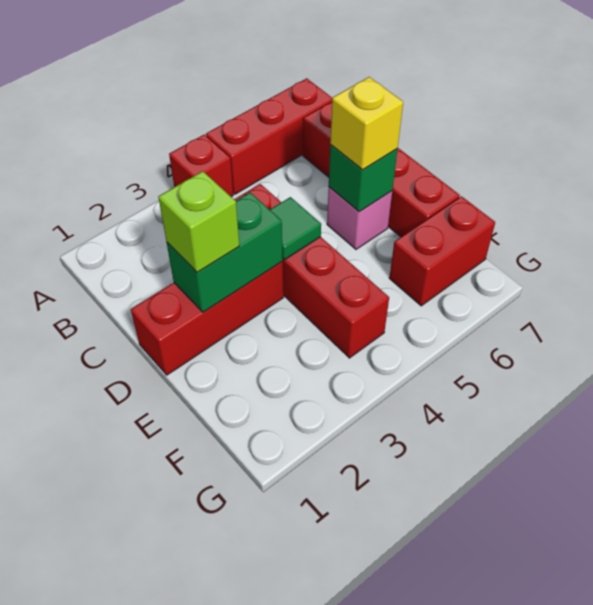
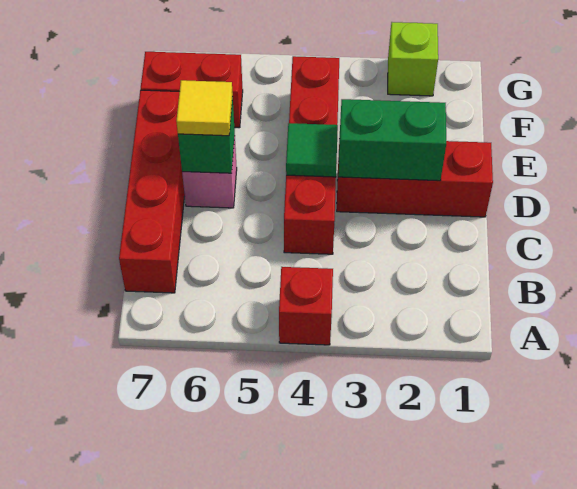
red brick A5:A7 level 1 -> none
lime brick D2 level 3 -> lime brick G2 level 1
yellow brick D6 level 3 -> yellow tile D6 level 3

